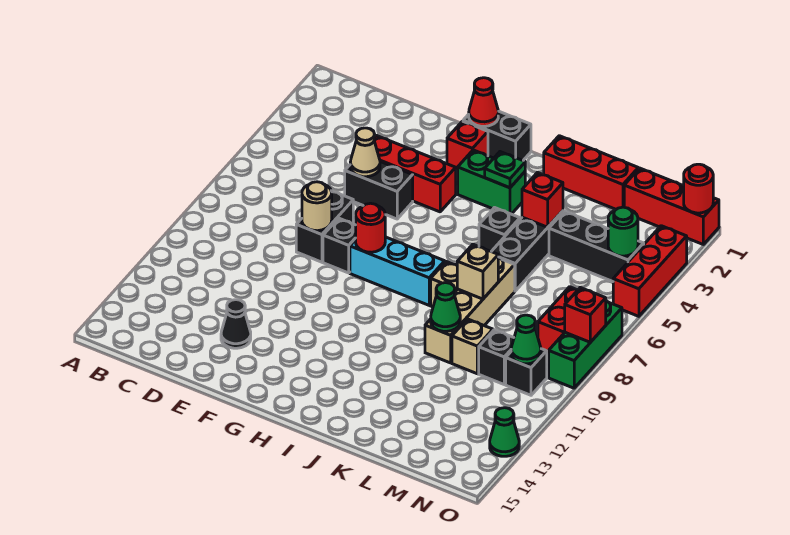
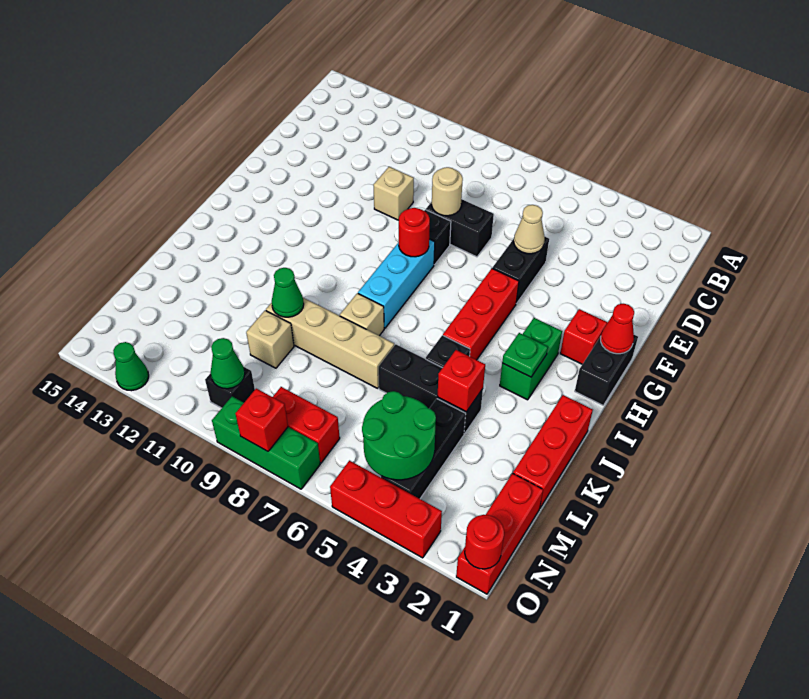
red brick E4:G4 level 1 -> red brick G5:I5 level 1
black cone E13 level 1 -> none
tan brick K8 level 2 -> tan brick E10 level 1
black brick M10 level 1 -> none
green round brick N4 level 2 -> green round brick M4:N5 level 2

